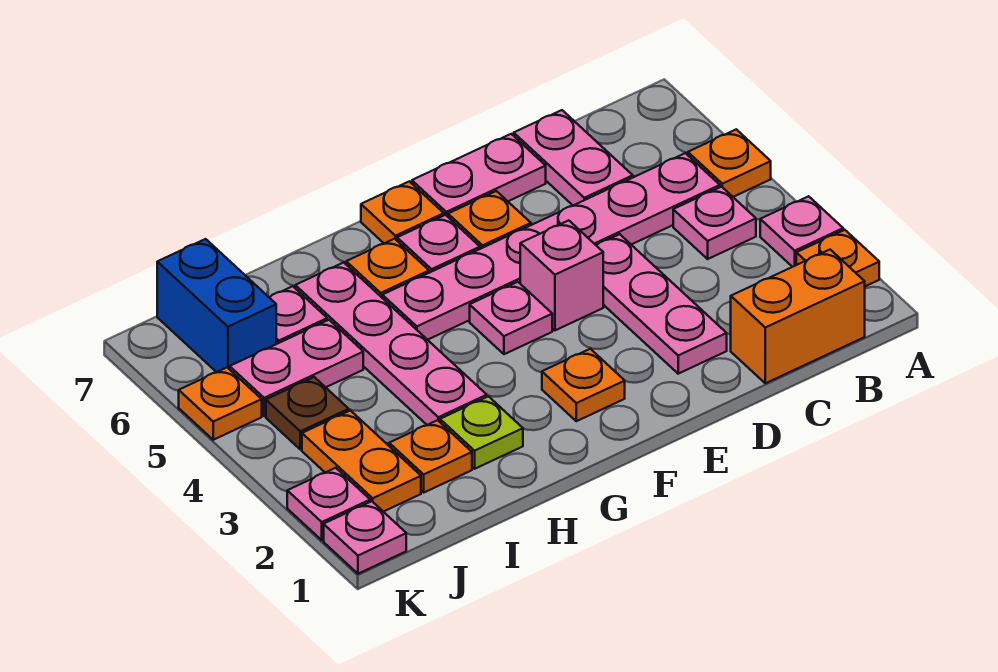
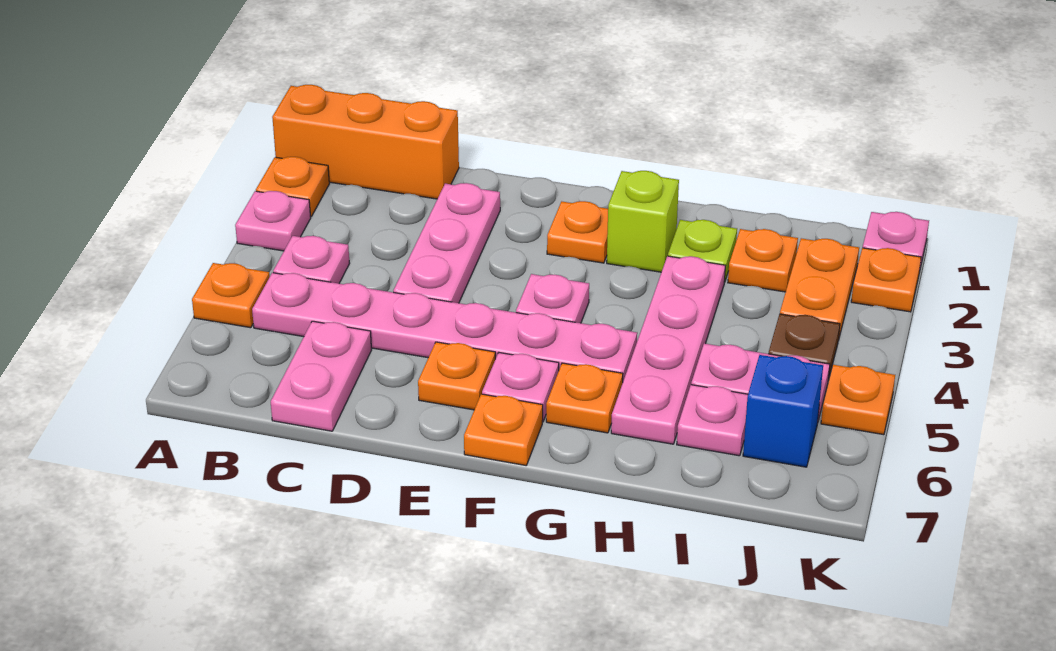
orange brick B1:C1 level 1 -> orange brick A1:C1 level 1
pink plate D7:E7 level 1 -> none
pink brick E4 level 1 -> none
none -> lime brick G2 level 1
blue brick J6:J7 level 1 -> blue brick J6 level 1
pink plate K2 level 1 -> orange plate K2 level 1

